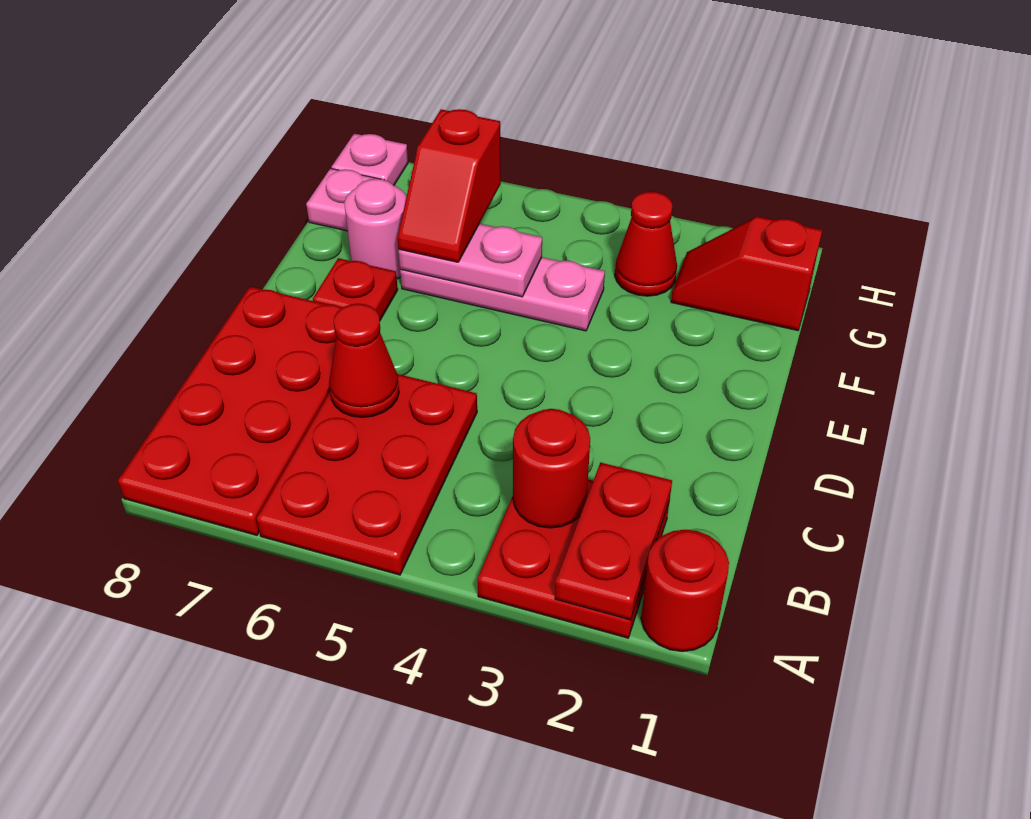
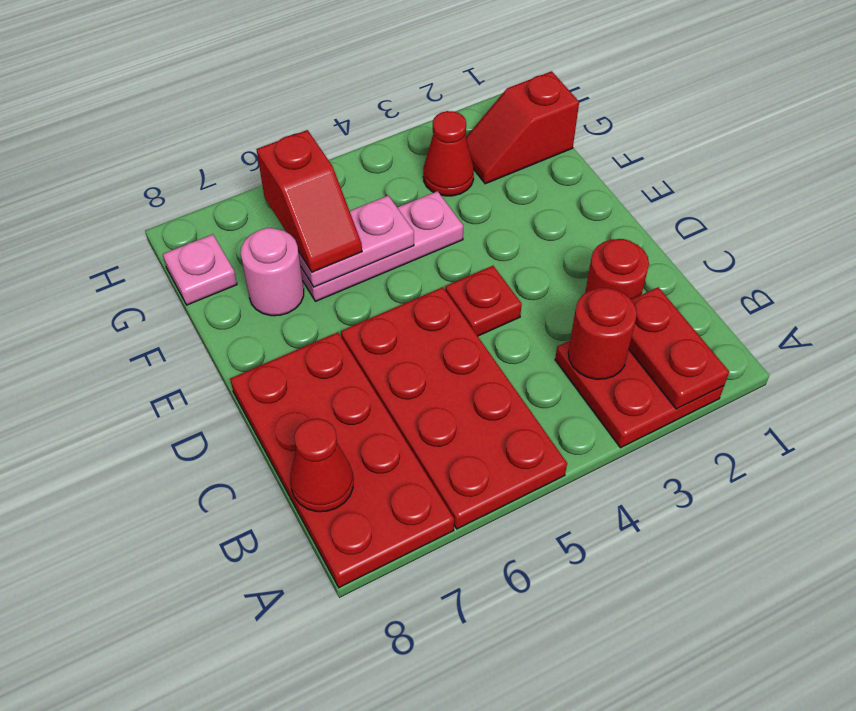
red round brick A1 level 1 -> red round brick C2 level 1
red plate A5:C6 level 1 -> red plate A5:D6 level 1
red cone C6 level 2 -> red cone B8 level 2
red plate E7 level 1 -> red plate D4 level 1
pink plate H8 level 1 -> none

